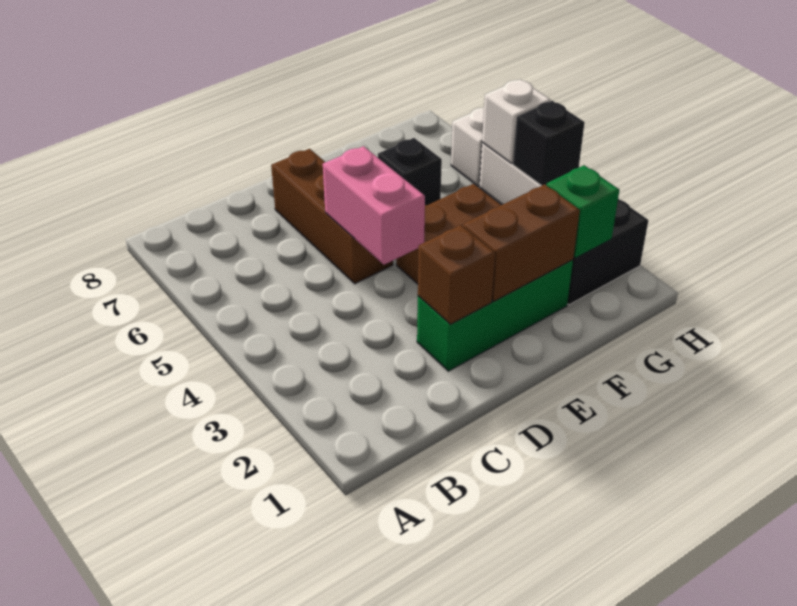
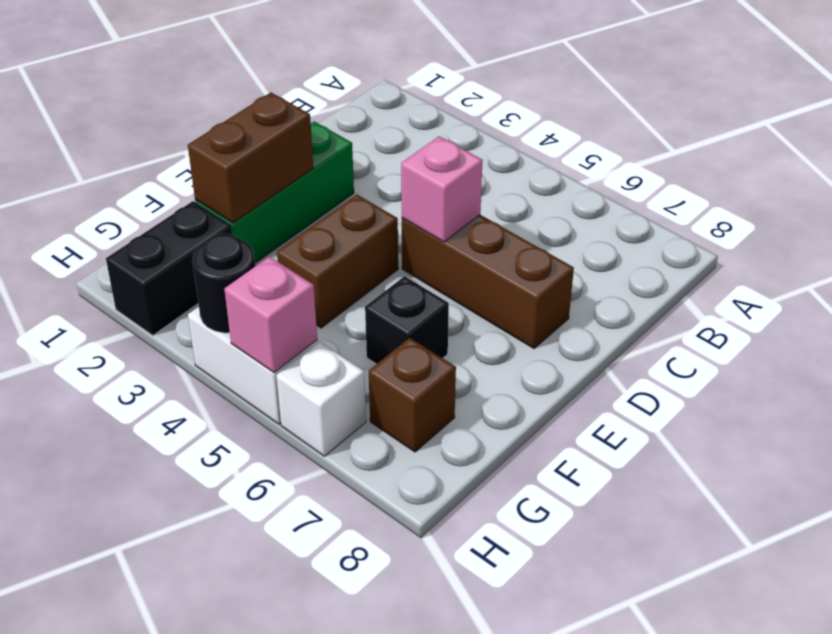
brown brick D2 level 2 -> brown brick G7 level 1
pink brick D4:D5 level 2 -> pink brick D5 level 2
green brick G2 level 2 -> none
black brick H4 level 2 -> black round brick H4 level 2
white brick H5 level 2 -> pink brick H5 level 2

